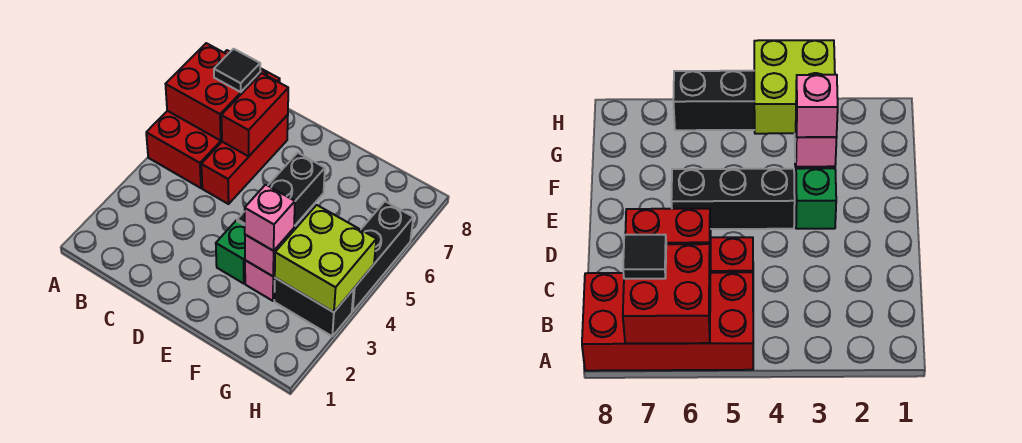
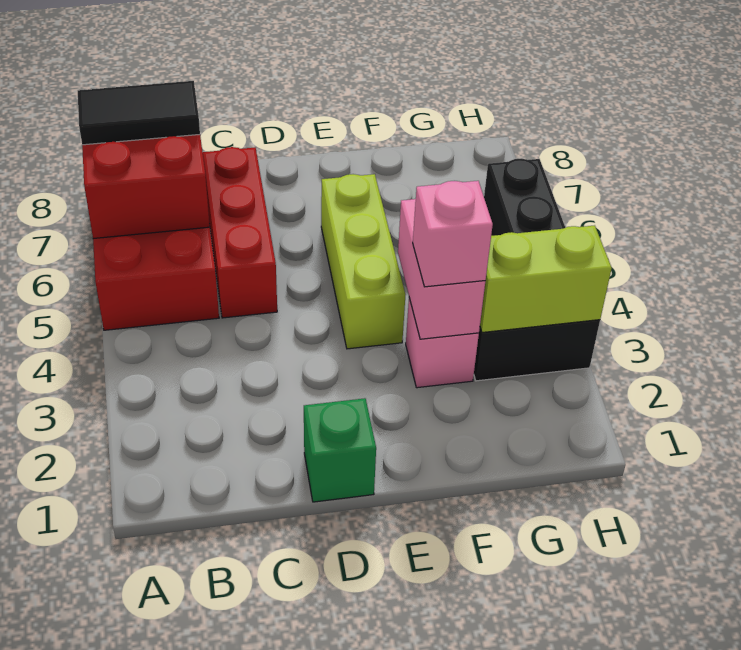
black tile B7 level 3 -> black tile A7:B7 level 3
red brick C6:C7 level 2 -> none
green brick E3 level 1 -> green brick D1 level 1
black brick E4:E6 level 1 -> lime brick E4:E6 level 1
pink brick F3 level 2 -> pink brick F3:F4 level 2
lime brick G3:H4 level 2 -> lime brick G3:H3 level 2

